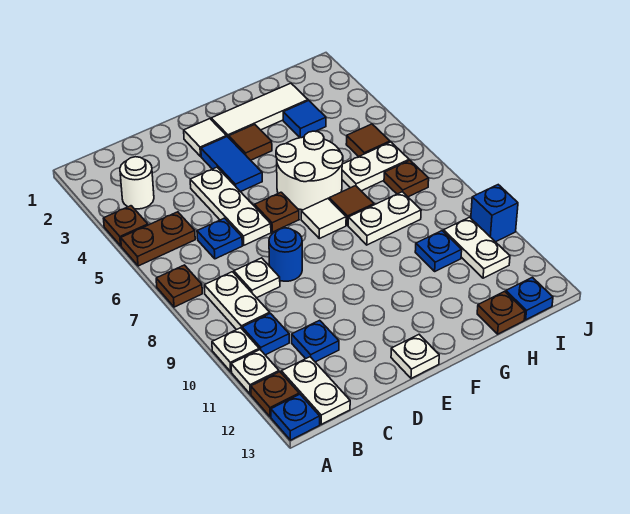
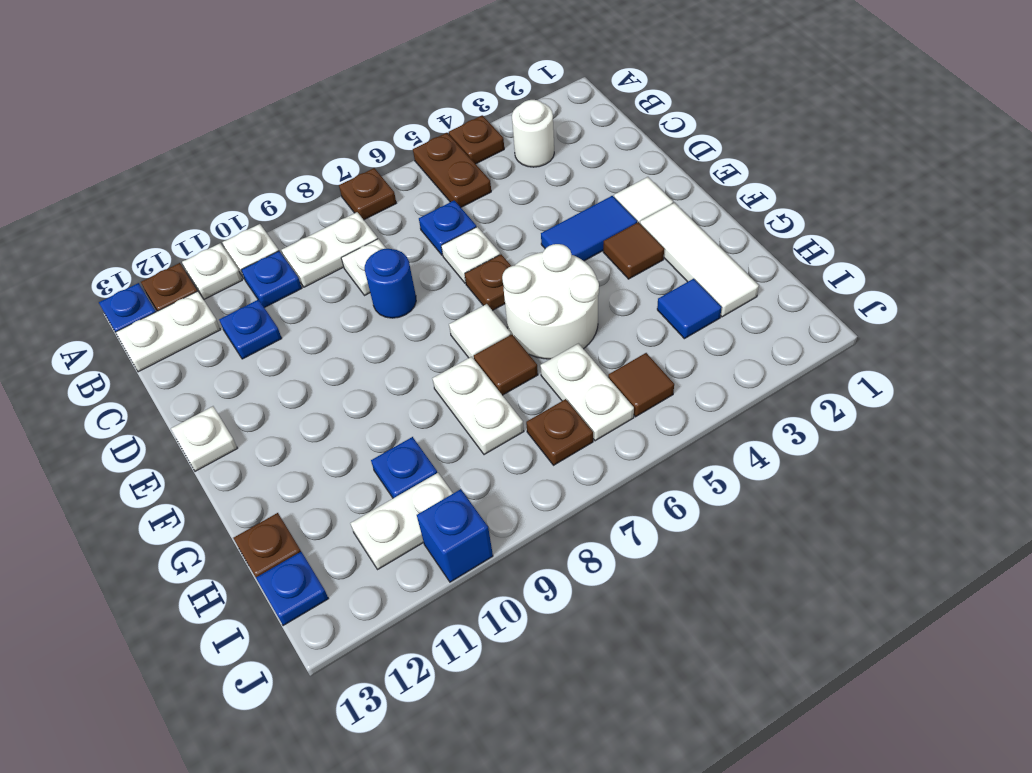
white plate D4:D6 level 1 -> white plate D6 level 1

